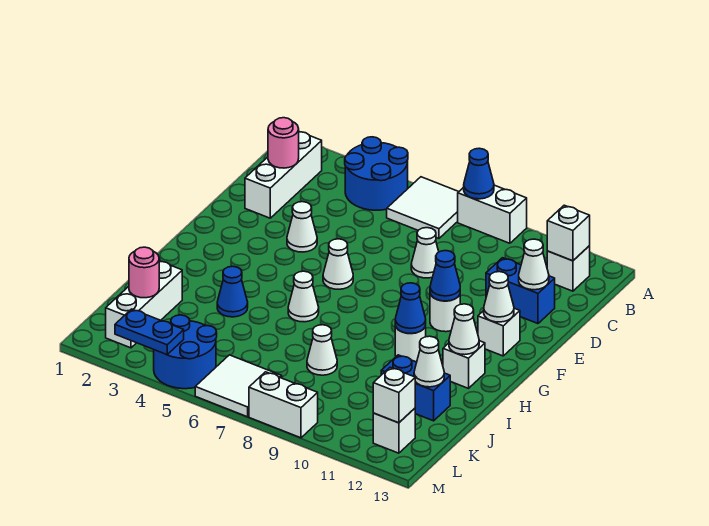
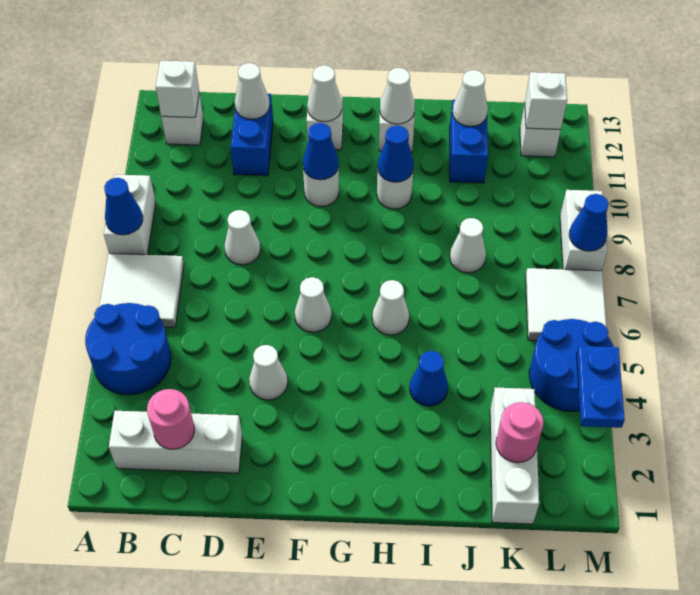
white brick J2:L2 level 1 -> white brick K1:K3 level 1
none -> blue cone M8 level 2

